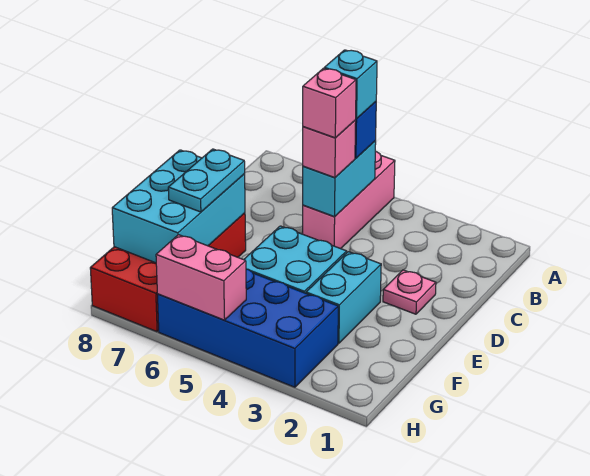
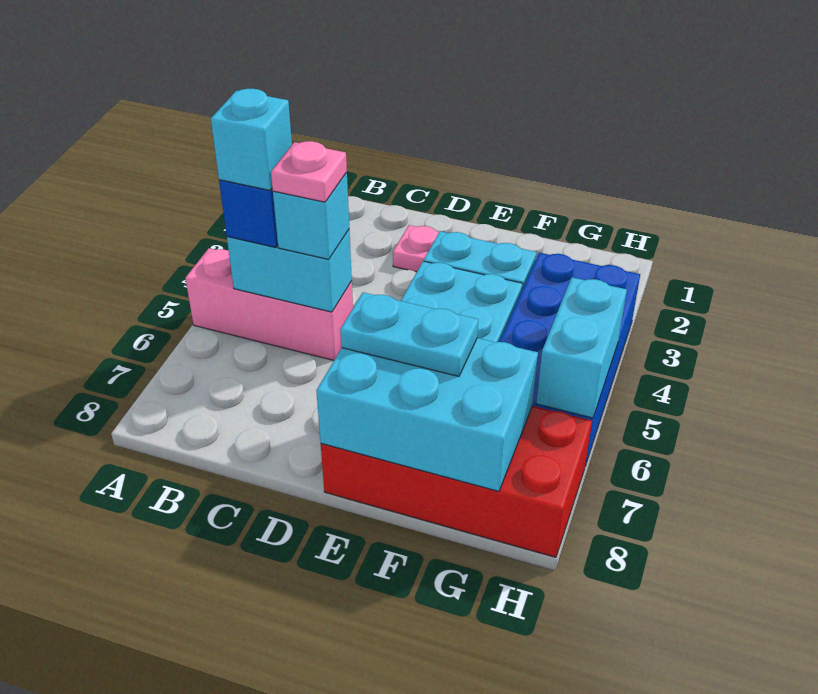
pink brick C5 level 3 -> cyan brick C5 level 3
pink brick C5 level 4 -> pink plate C5 level 4
pink brick H5:H6 level 2 -> cyan brick H5:H6 level 2

